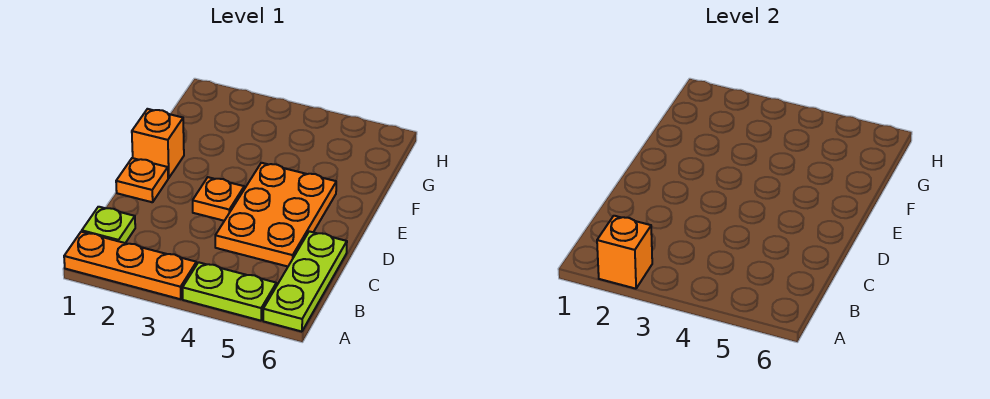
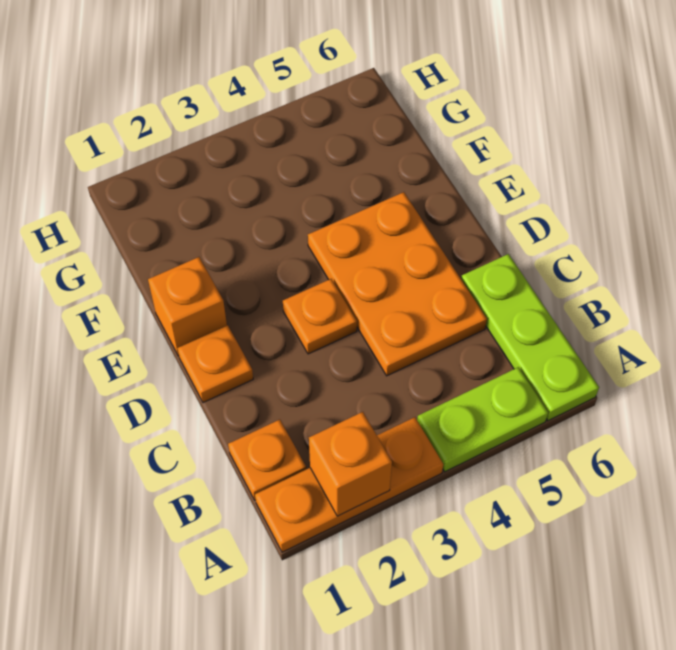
lime plate B1 level 1 -> orange plate B1 level 1

